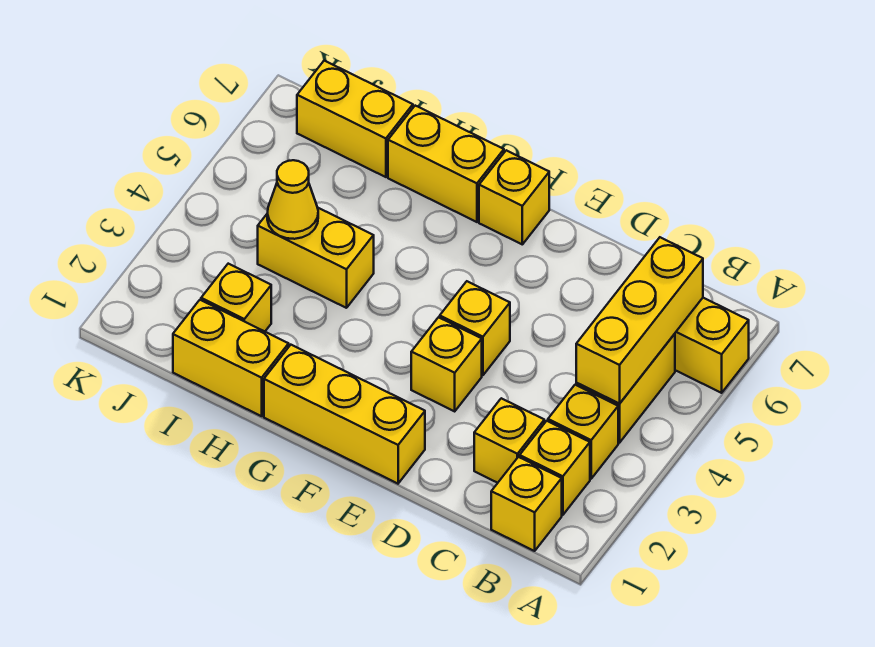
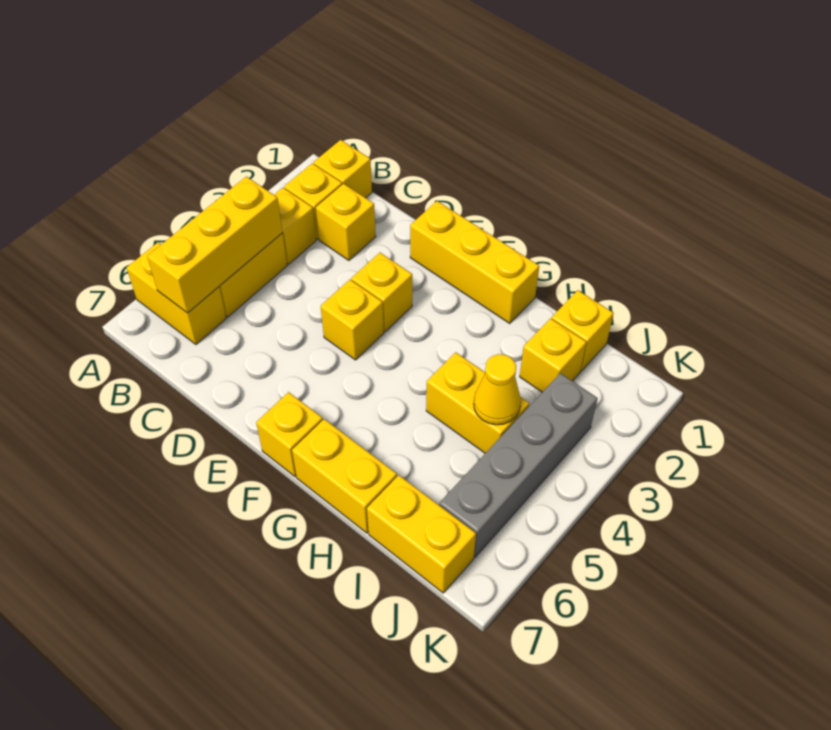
yellow brick H1:I1 level 1 -> yellow brick I1 level 1
none -> grey brick J3:J6 level 1

